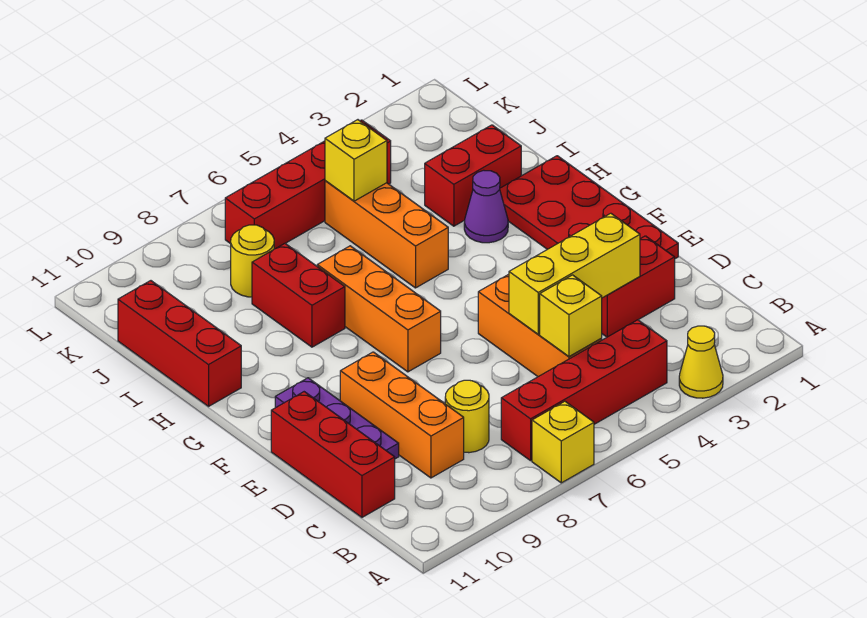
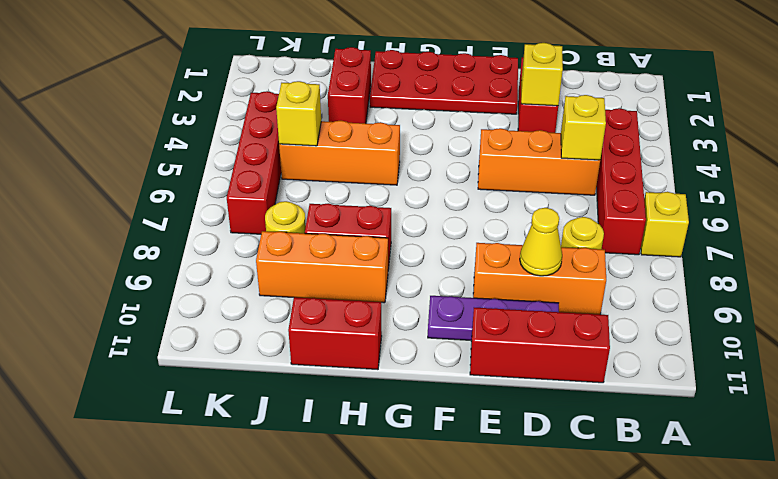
yellow cone A3 level 1 -> yellow cone D9 level 2
yellow brick D3:D5 level 2 -> yellow brick D3 level 2
orange brick F7:H7 level 1 -> orange brick H9:J9 level 1
purple cone H3 level 1 -> none
red brick H11:J11 level 1 -> red brick H11:I11 level 1

